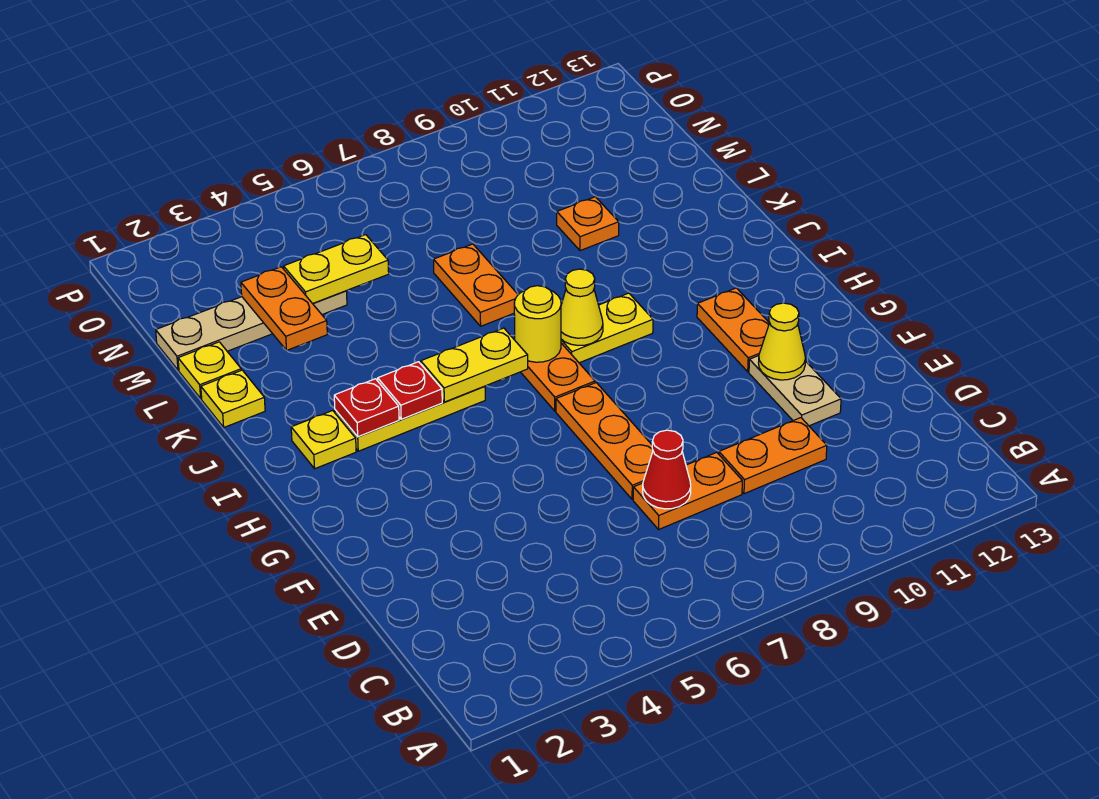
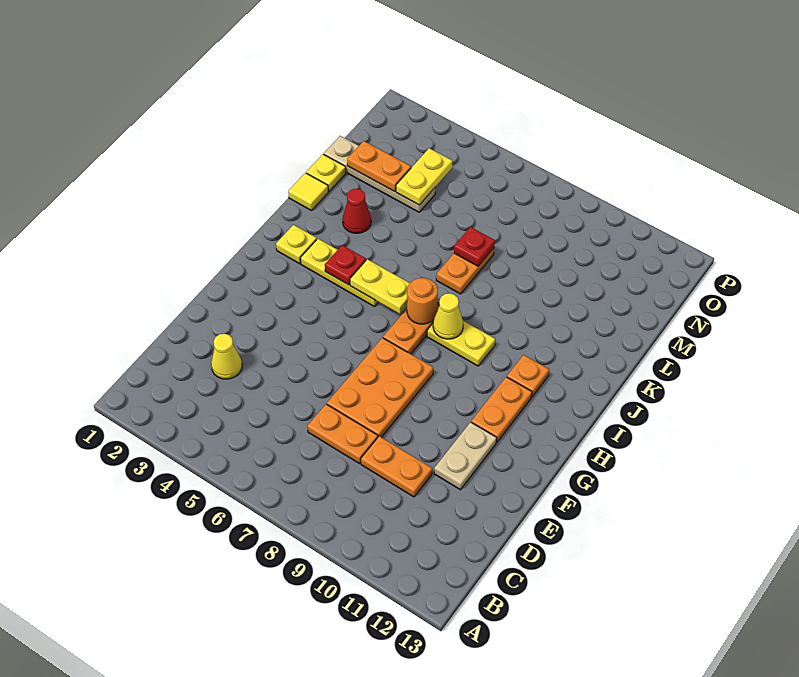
red cone D7 level 2 -> red cone K3 level 1
orange plate E7:G7 level 1 -> orange plate E7:G8 level 1
yellow cone F11 level 2 -> yellow cone D3 level 1
red plate I3 level 2 -> red plate L7 level 2
yellow round brick I7 level 2 -> orange round brick I7 level 2
yellow plate K1 level 1 -> yellow tile K1 level 1
orange plate L3:M3 level 2 -> orange plate M2:M3 level 2
orange plate L10 level 1 -> orange plate I11 level 1
yellow plate M4:M5 level 2 -> yellow plate M4:N4 level 2

